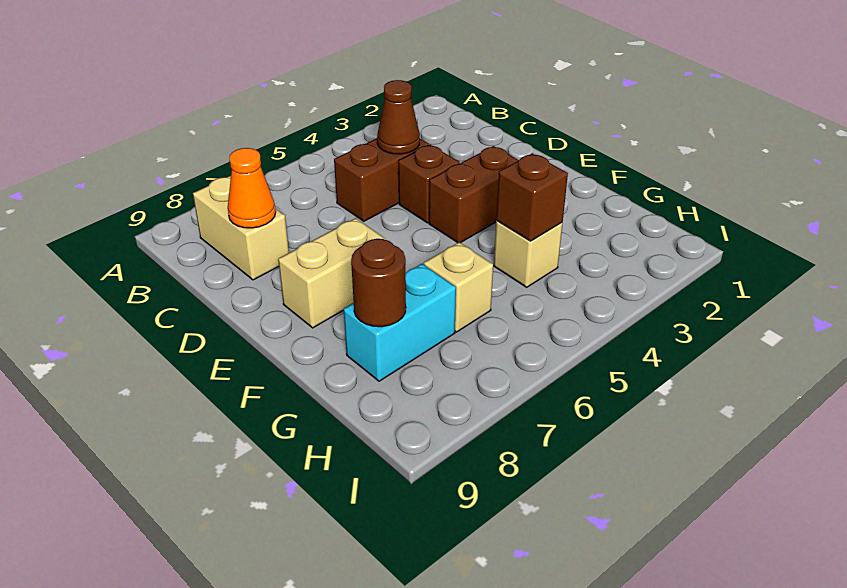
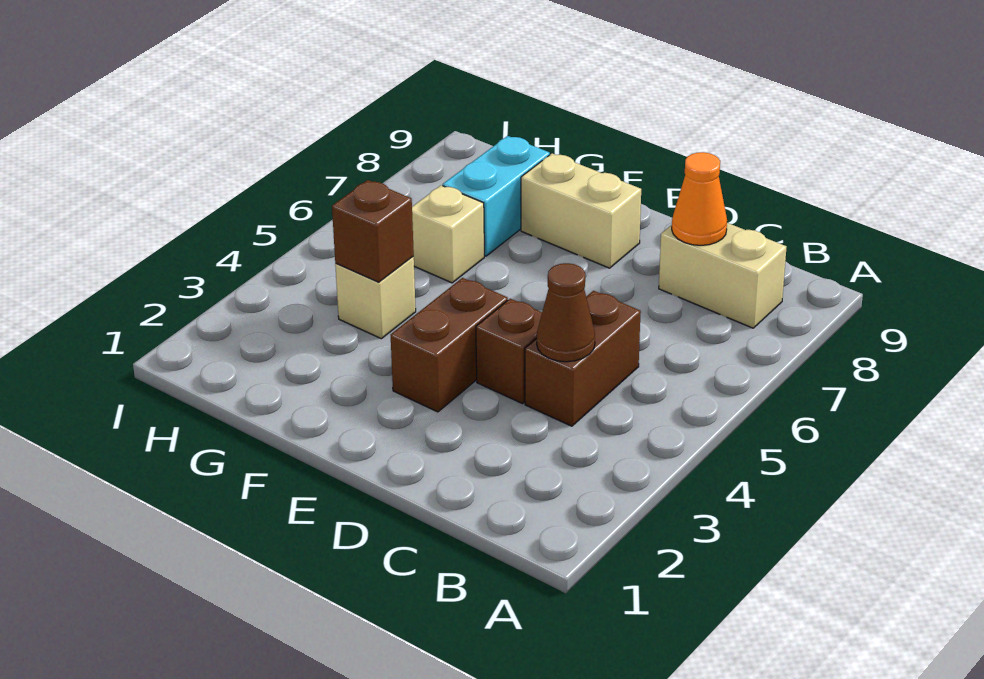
tan brick E7:E8 level 1 -> tan brick E8:F8 level 1
brown round brick G8 level 2 -> none

